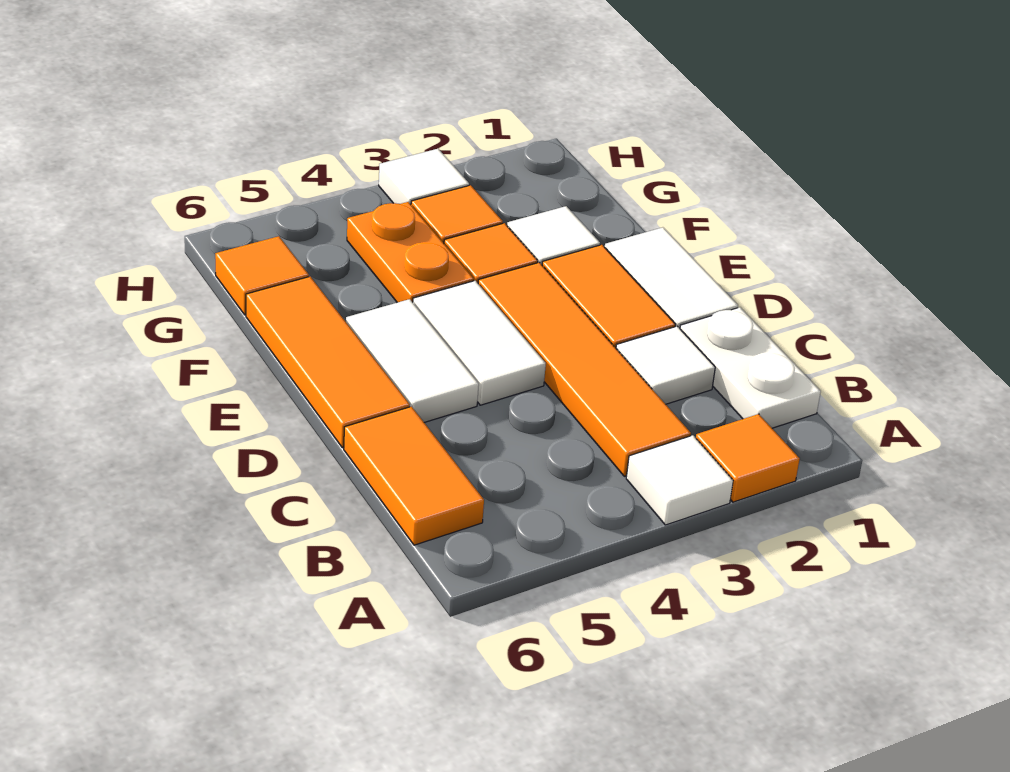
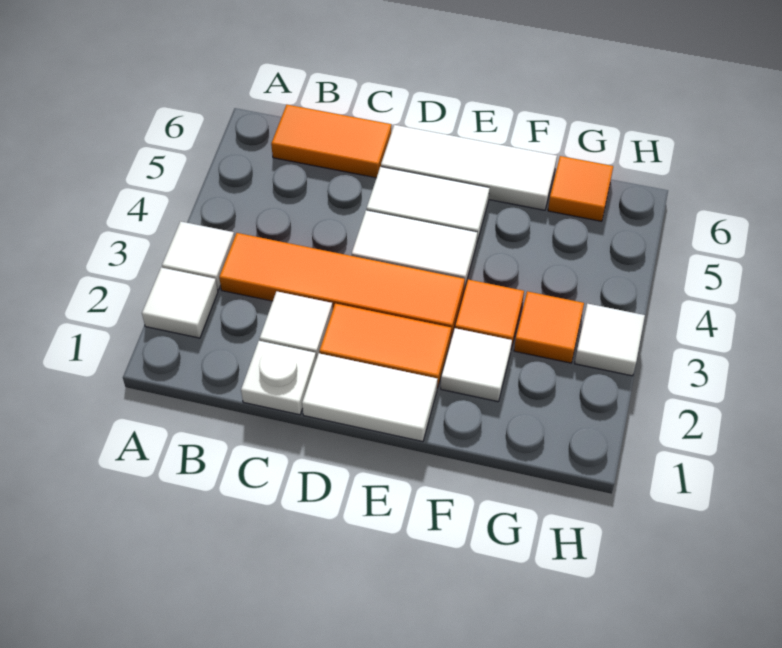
orange tile A2 level 1 -> white tile A2 level 1
white plate B1:C1 level 1 -> white plate C1 level 1
orange tile D6:F6 level 1 -> white tile D6:F6 level 1
orange plate F4:G4 level 1 -> none

